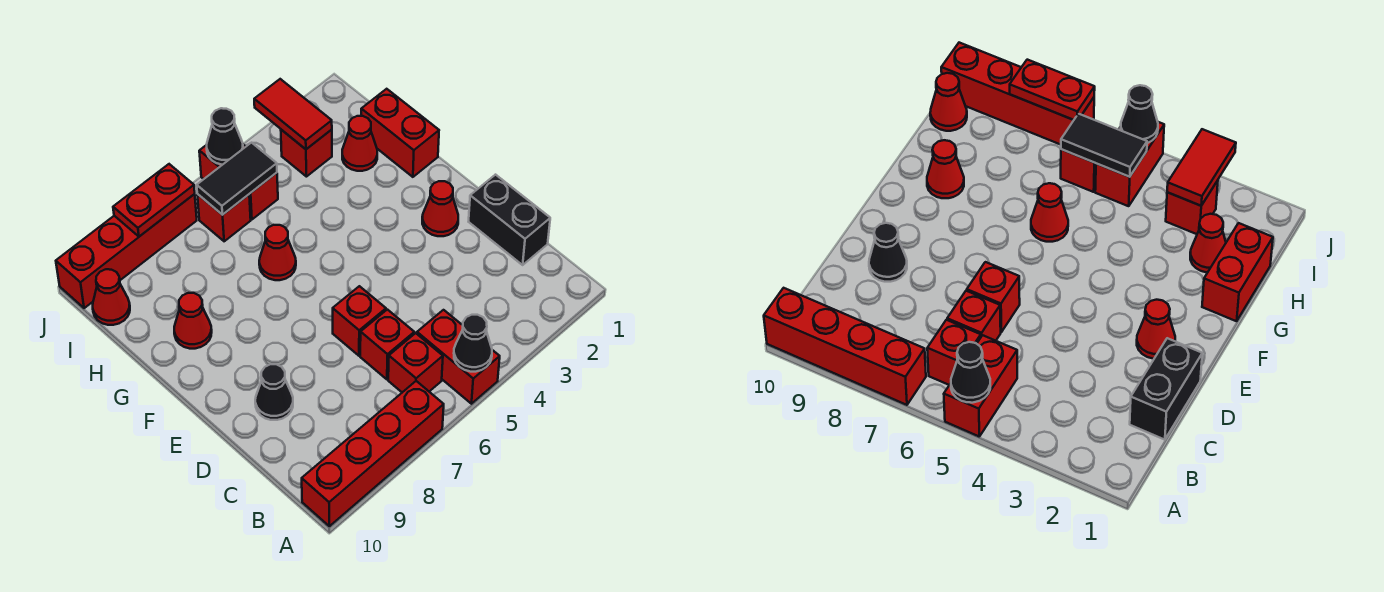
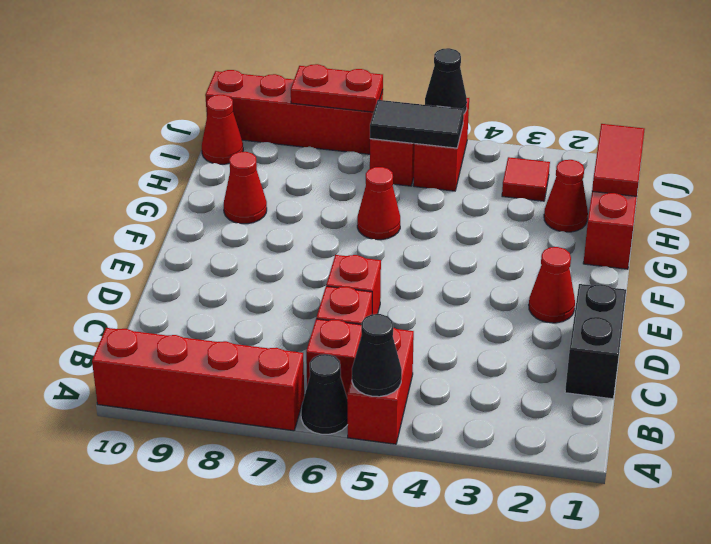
black cone D9 level 1 -> black cone A6 level 1
red brick I3 level 1 -> red tile I3 level 1
red tile I3:J3 level 2 -> red tile H1:I1 level 2

